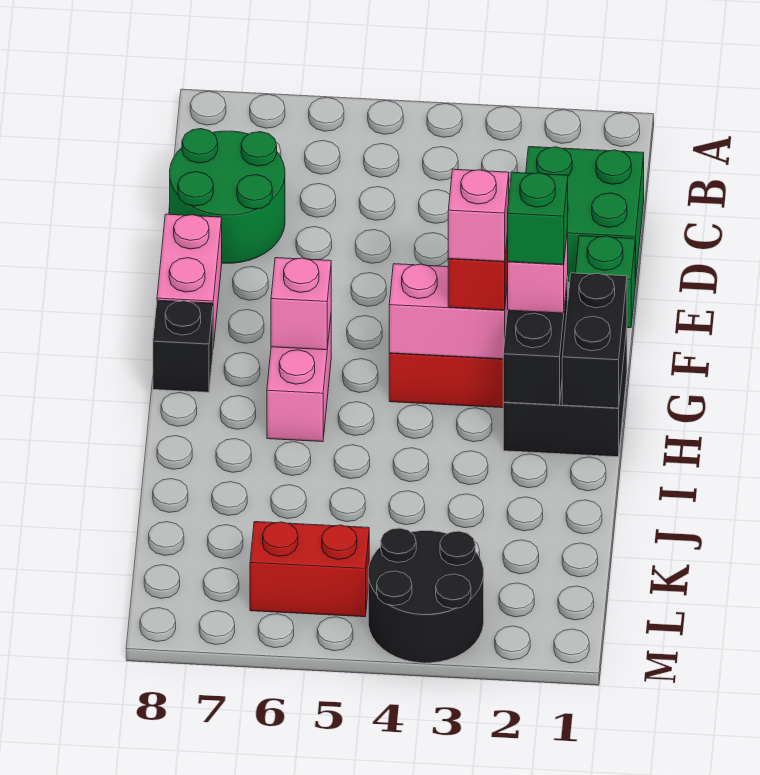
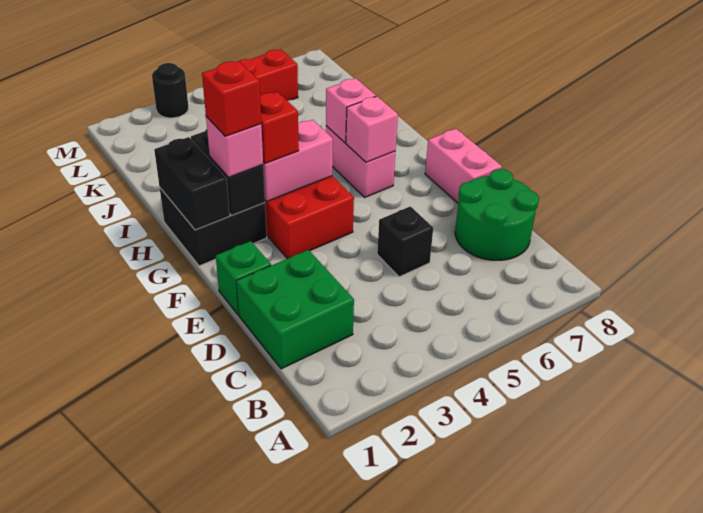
green brick G2 level 4 -> red brick G2 level 4
pink brick G3 level 4 -> pink brick H6 level 2
black brick G8 level 1 -> black brick D5 level 1
black round brick L3:M4 level 1 -> black round brick M3 level 1

